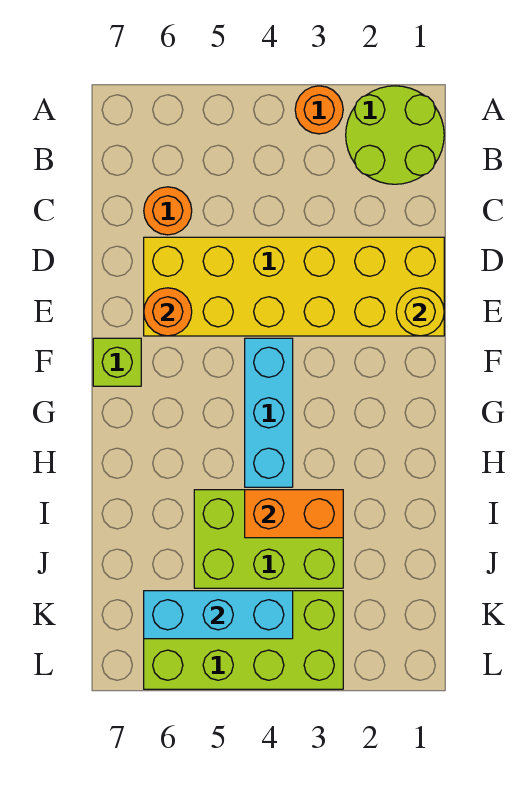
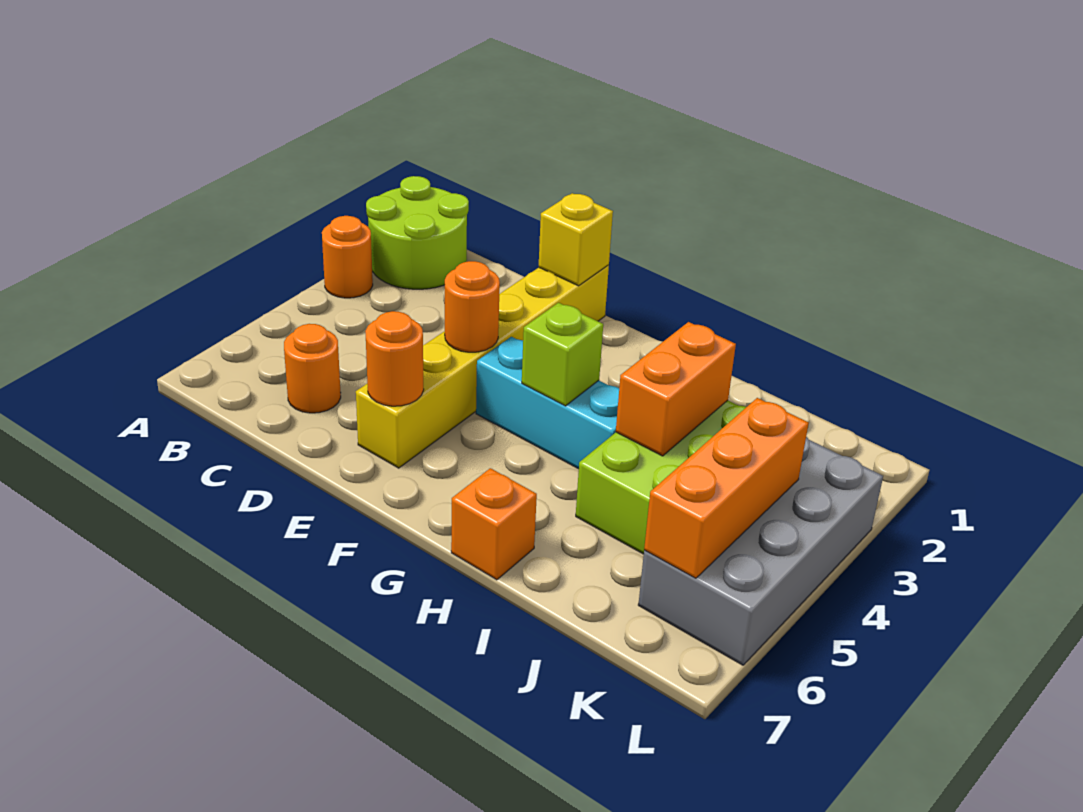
yellow brick D1:E6 level 1 -> yellow brick E1:E6 level 1
yellow round brick E1 level 2 -> yellow brick E1 level 2
none -> orange round brick E4 level 2
lime brick F7 level 1 -> lime brick G4 level 2
none -> orange brick H7 level 1
lime brick K3:L6 level 1 -> grey brick K3:L6 level 1
cyan brick K4:K6 level 2 -> orange brick K4:K6 level 2

